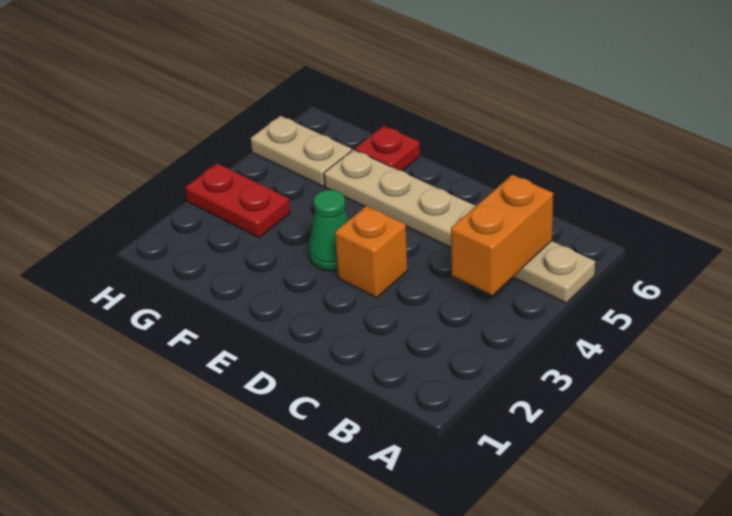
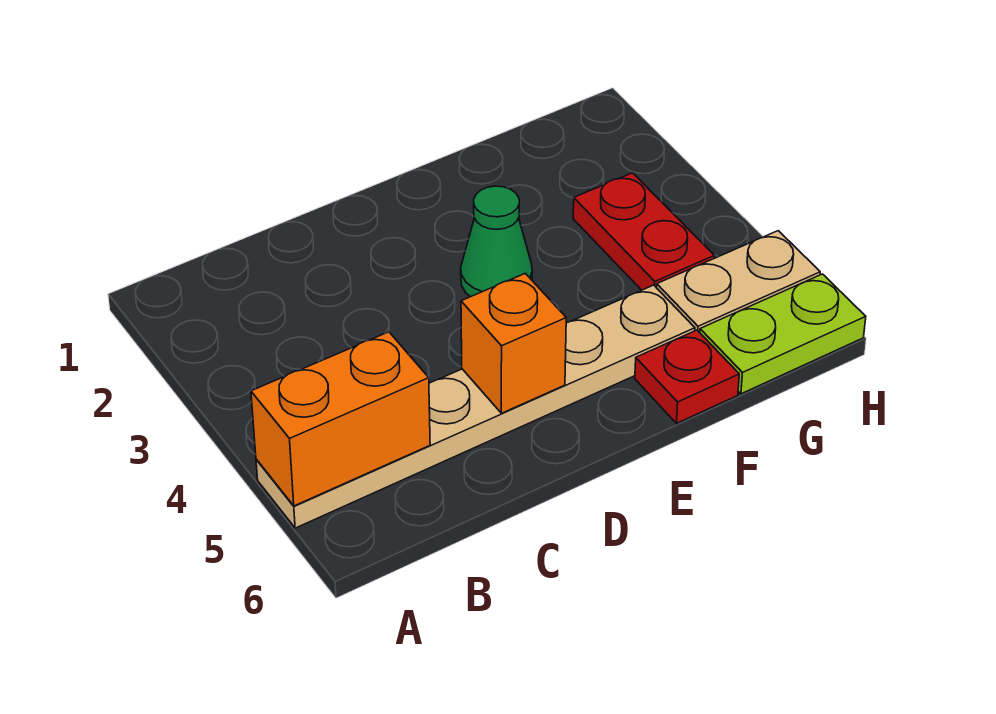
orange brick B4:B5 level 2 -> orange brick A5:B5 level 2
orange brick D3 level 1 -> orange brick D5 level 2
red plate G3:H3 level 1 -> red plate G3:G4 level 1
none -> lime plate G6:H6 level 1

